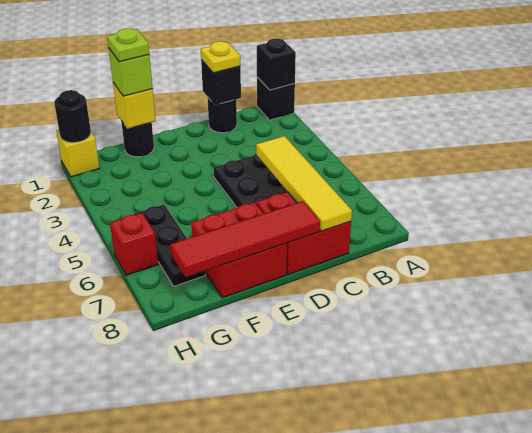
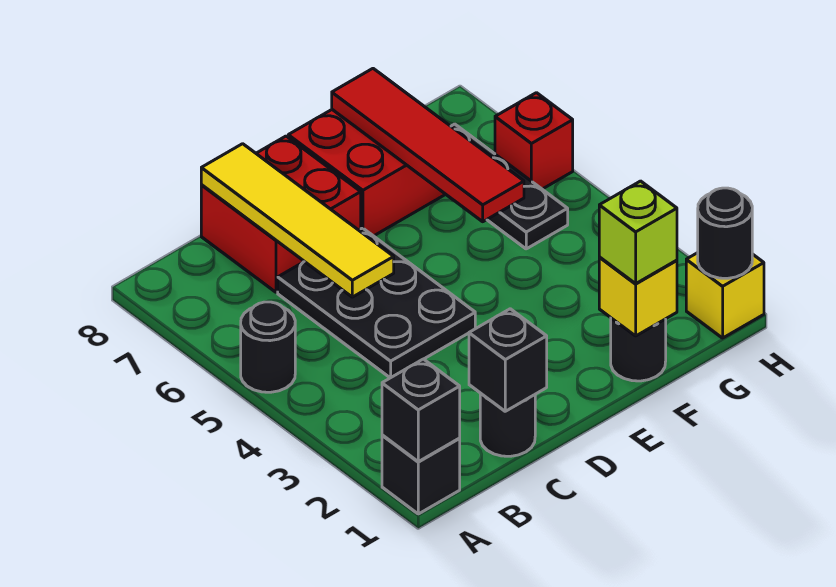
none -> black round brick A5 level 1
yellow plate C1 level 3 -> none
red tile D8:G8 level 2 -> red tile F5:F8 level 2
lime plate F1 level 4 -> none

